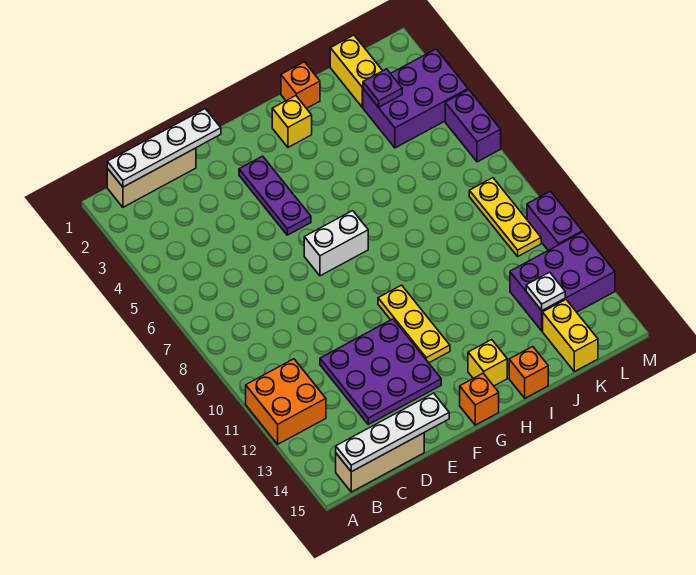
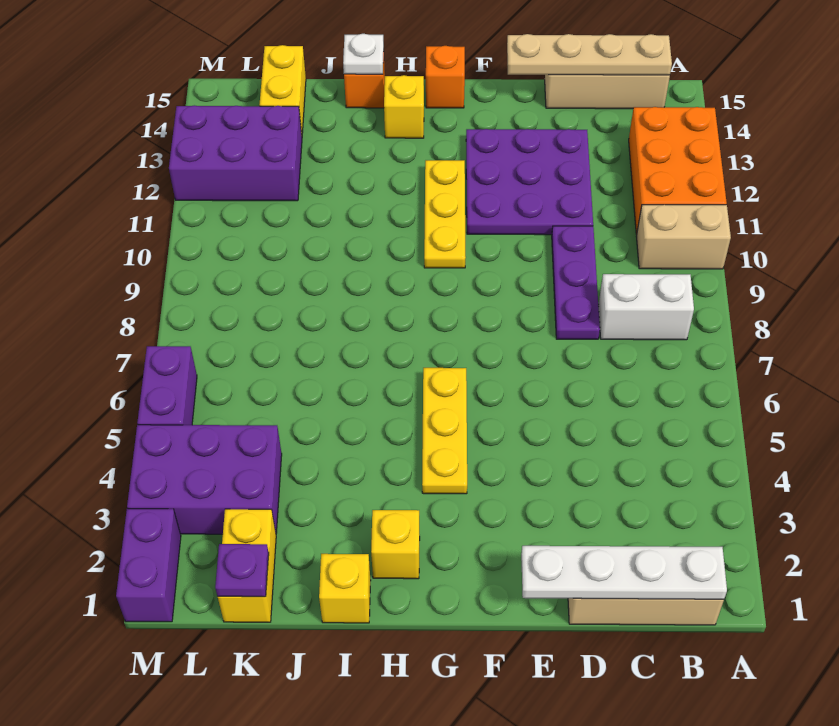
none -> tan brick A10:B10 level 1
orange brick A11:B12 level 1 -> orange brick A11:B13 level 1
white plate B15:E15 level 2 -> tan plate B15:E15 level 2
purple plate F3:F5 level 1 -> purple plate D8:D10 level 1
white brick F7:G7 level 1 -> white brick B8:C8 level 1
orange brick I1 level 1 -> yellow brick I1 level 1
purple plate K3 level 2 -> purple plate K1 level 2
white plate K13 level 2 -> white plate I15 level 2
yellow plate L8:L10 level 1 -> yellow plate G4:G6 level 1
purple brick M10:M11 level 1 -> purple brick M1:M2 level 1

